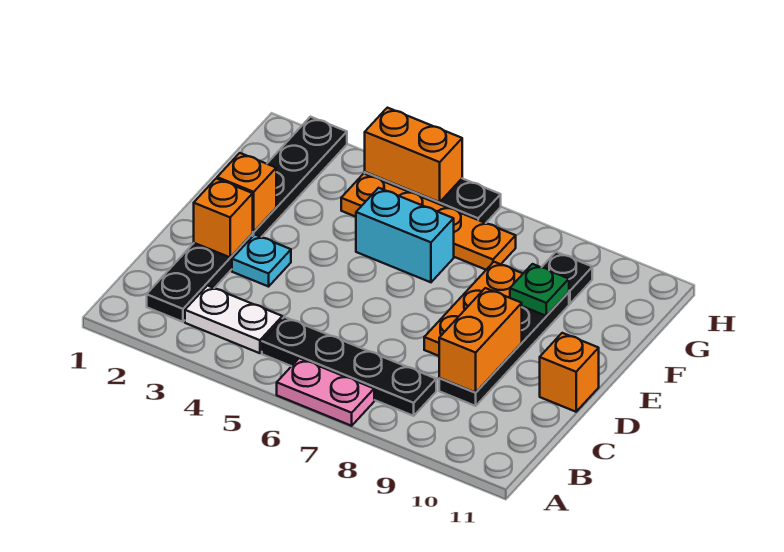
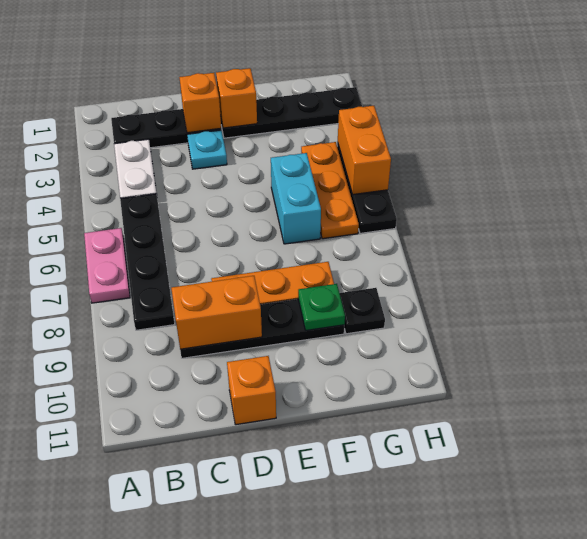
orange plate G4:G7 level 1 -> orange plate G4:G6 level 1

